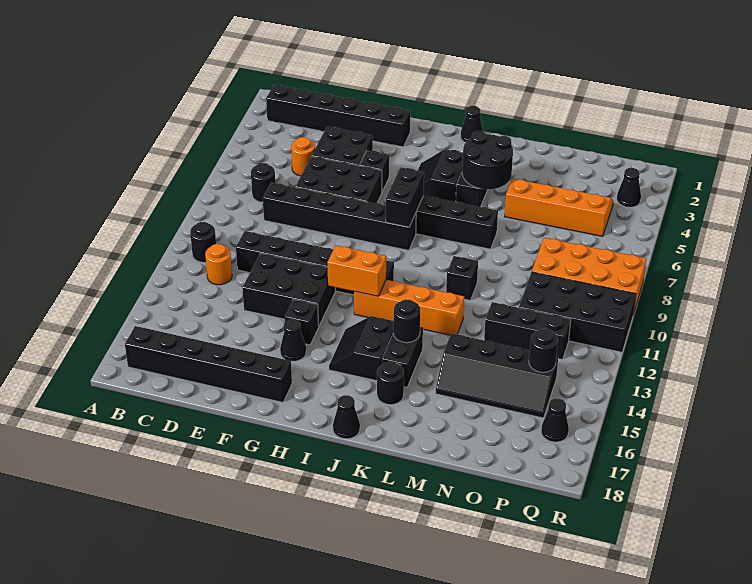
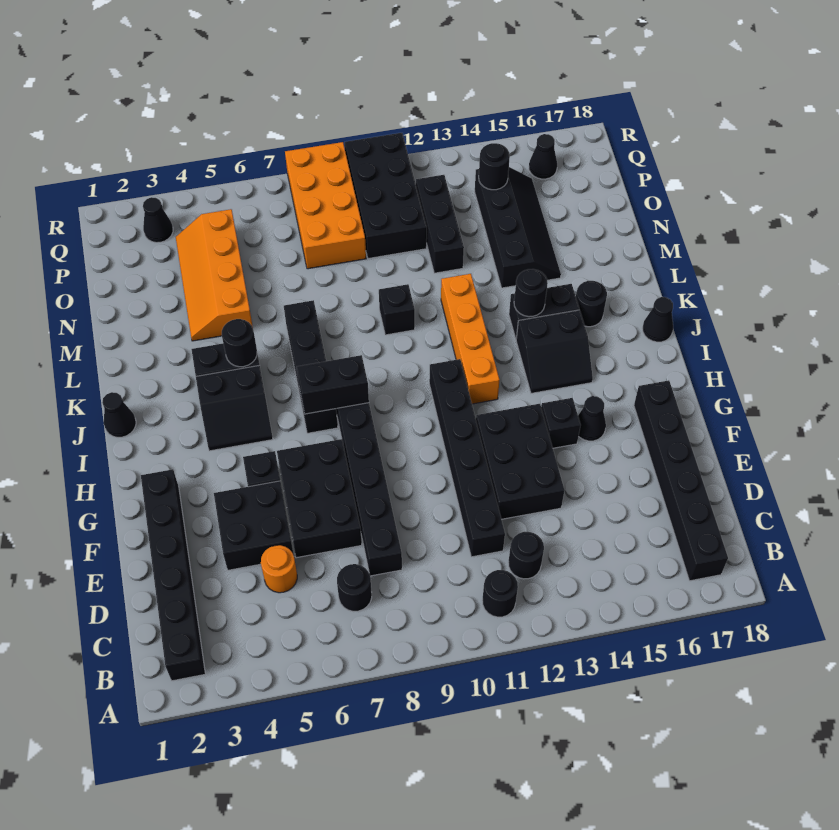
orange round brick C12 level 1 -> black round brick C12 level 1
orange brick H12:I12 level 2 -> none
black round brick K4:L5 level 2 -> black round brick K5 level 2

